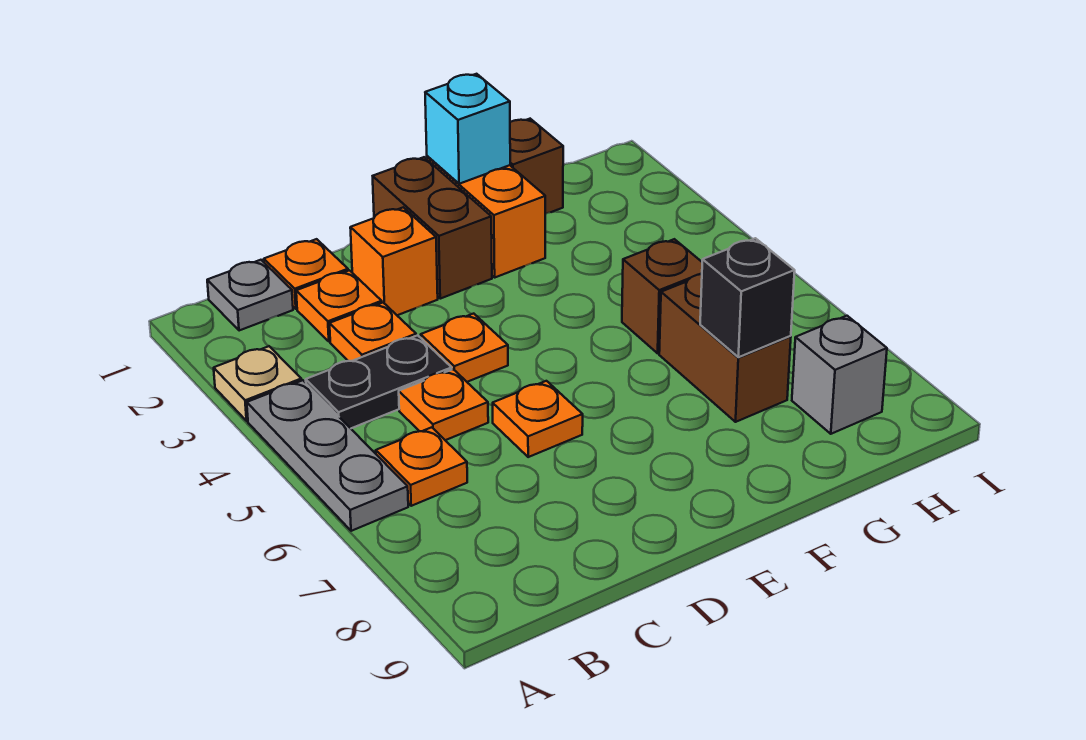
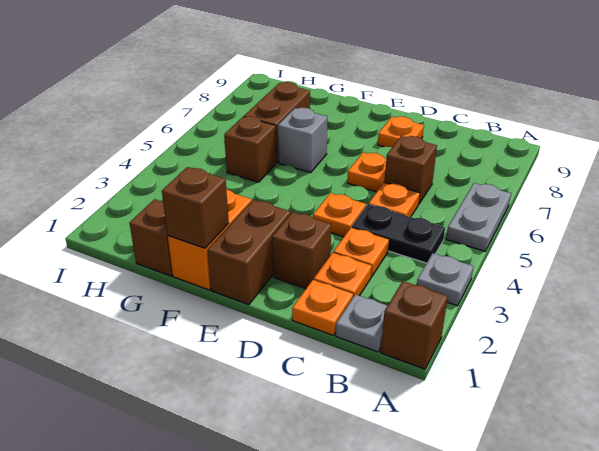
none -> brown brick A1 level 1
tan plate A3 level 1 -> grey plate A3 level 1
grey plate A4:A6 level 1 -> grey plate A5:A6 level 1
orange plate B6 level 1 -> orange plate D8 level 1
none -> brown brick C6 level 1
orange brick D2 level 1 -> brown brick D2 level 1
cyan brick F1 level 2 -> brown brick F1 level 2
black brick G7 level 2 -> none
grey brick H8 level 1 -> grey brick F6 level 1

